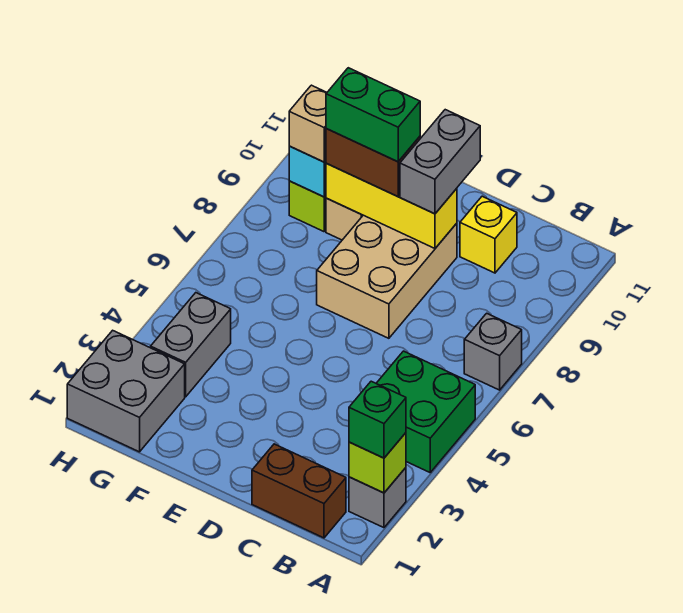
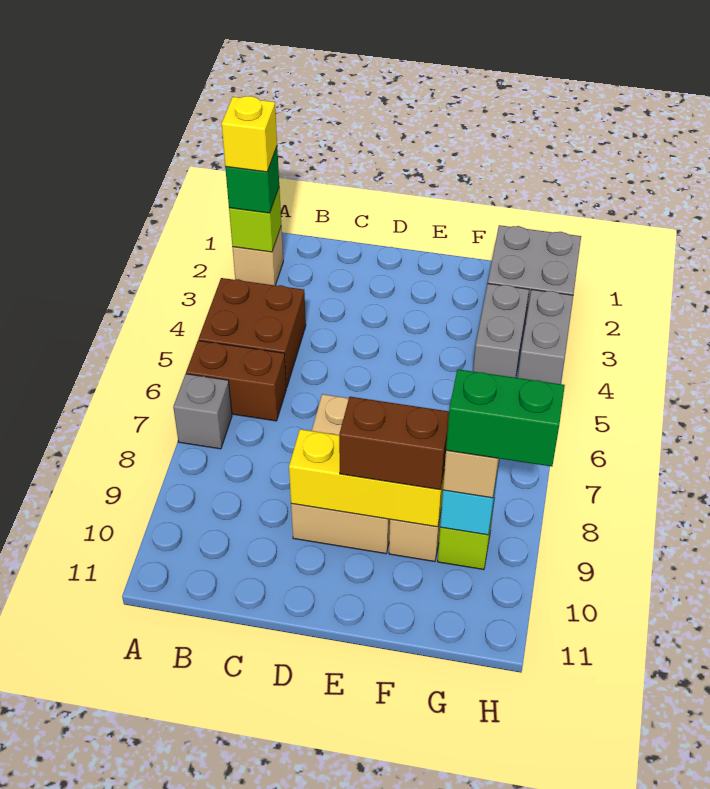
grey brick A2 level 1 -> tan brick A2 level 1
green brick A4:B5 level 1 -> brown brick A4:B5 level 1
brown brick B1:C1 level 1 -> brown brick A6:B6 level 1
yellow brick C10 level 1 -> yellow brick A2 level 4
grey brick D9:D10 level 3 -> grey brick H3:H4 level 1
green brick E9:F9 level 4 -> green brick G9:H9 level 4

